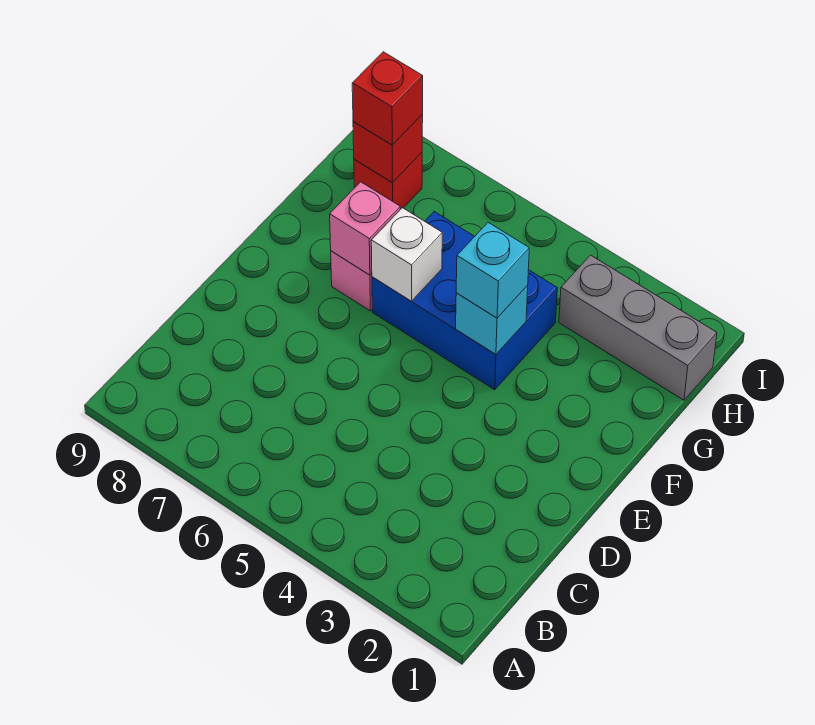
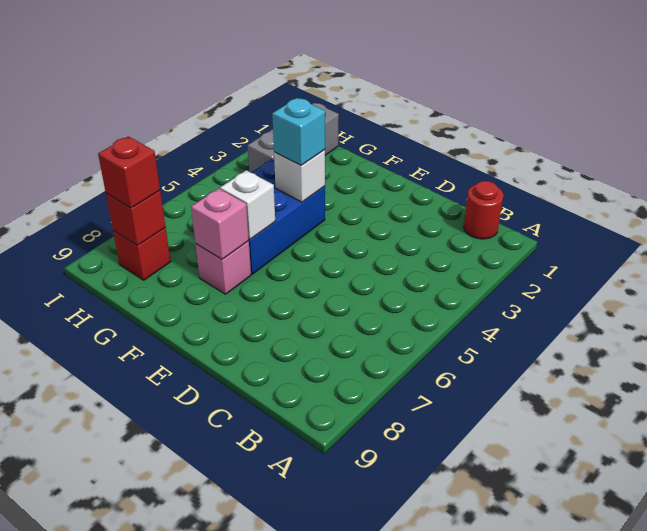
none -> red round brick B1 level 1
cyan brick F4 level 2 -> white brick F4 level 2

